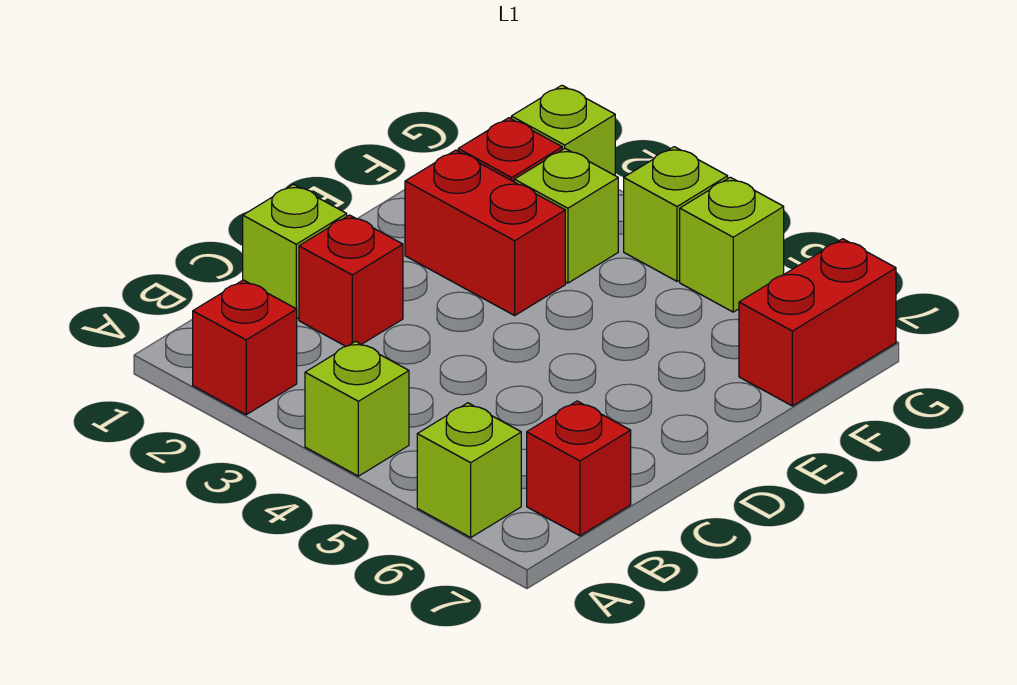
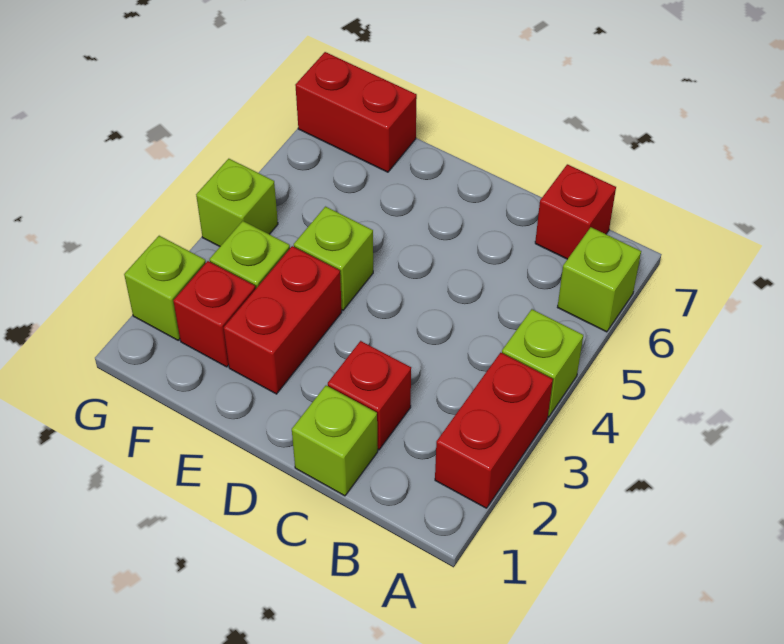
red brick A2 level 1 -> red brick A2:A3 level 1
lime brick G5 level 1 -> lime brick E4 level 1

